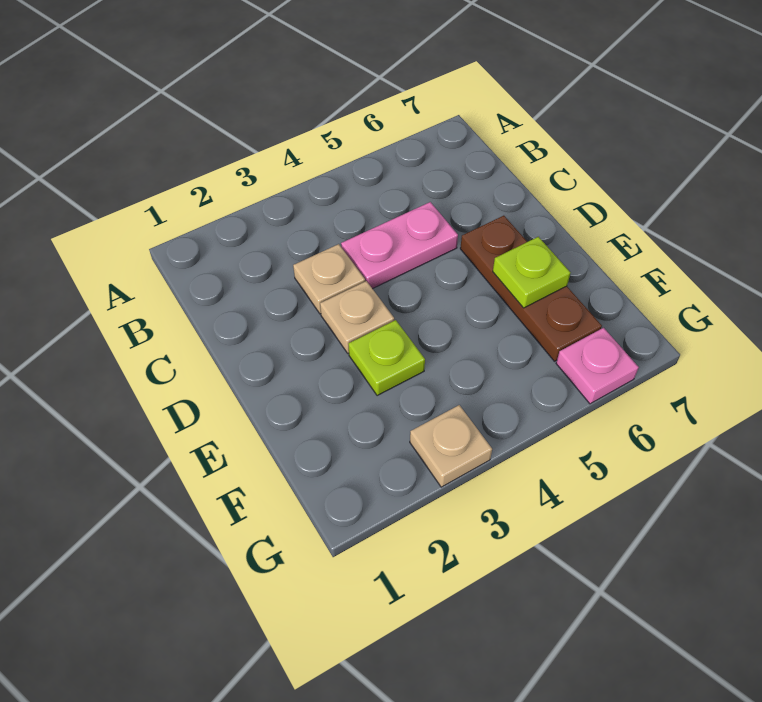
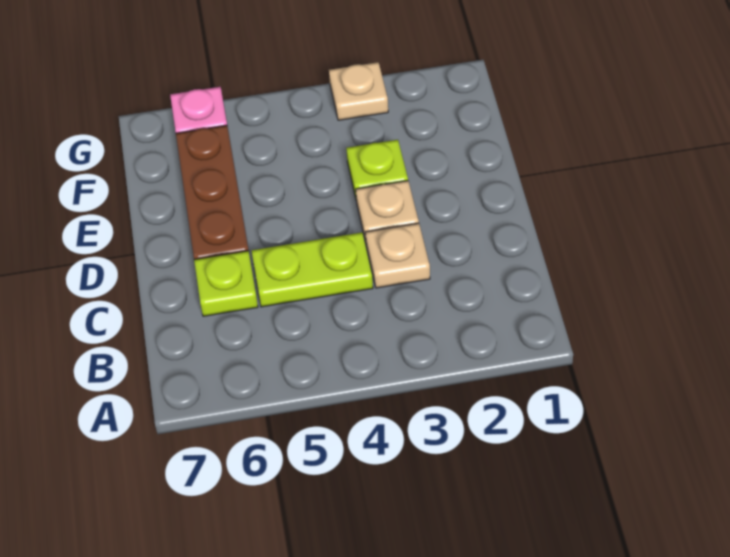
pink plate C4:C5 level 1 -> lime plate C4:C5 level 1
lime plate E6 level 2 -> lime plate C6 level 1

